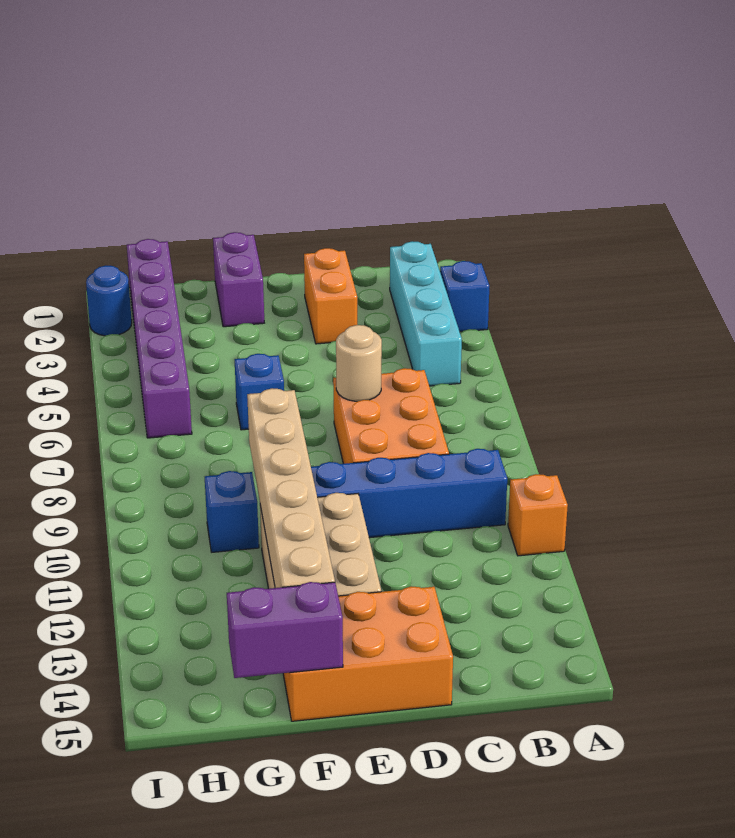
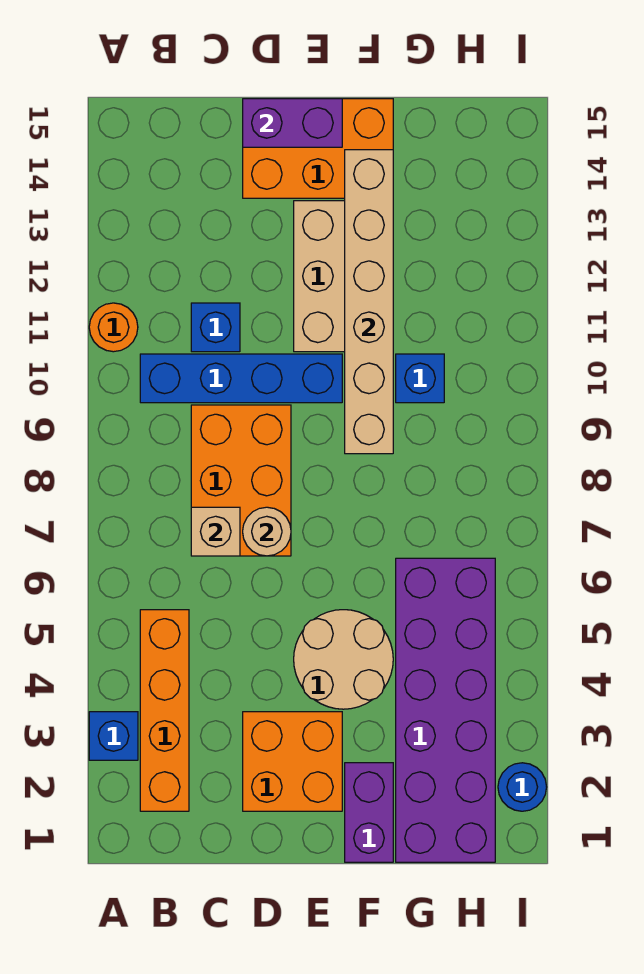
orange brick A11 level 1 -> orange round brick A11 level 1
cyan brick B2:B5 level 1 -> orange brick B2:B5 level 1
none -> tan brick C7 level 2
orange brick D2:D3 level 1 -> orange brick D2:E3 level 1
none -> tan round brick E4:F5 level 1
blue brick F6 level 1 -> blue brick C11 level 1
purple brick F15:G15 level 2 -> purple brick D15:E15 level 2
purple brick H1:H6 level 1 -> purple brick G1:H6 level 1

